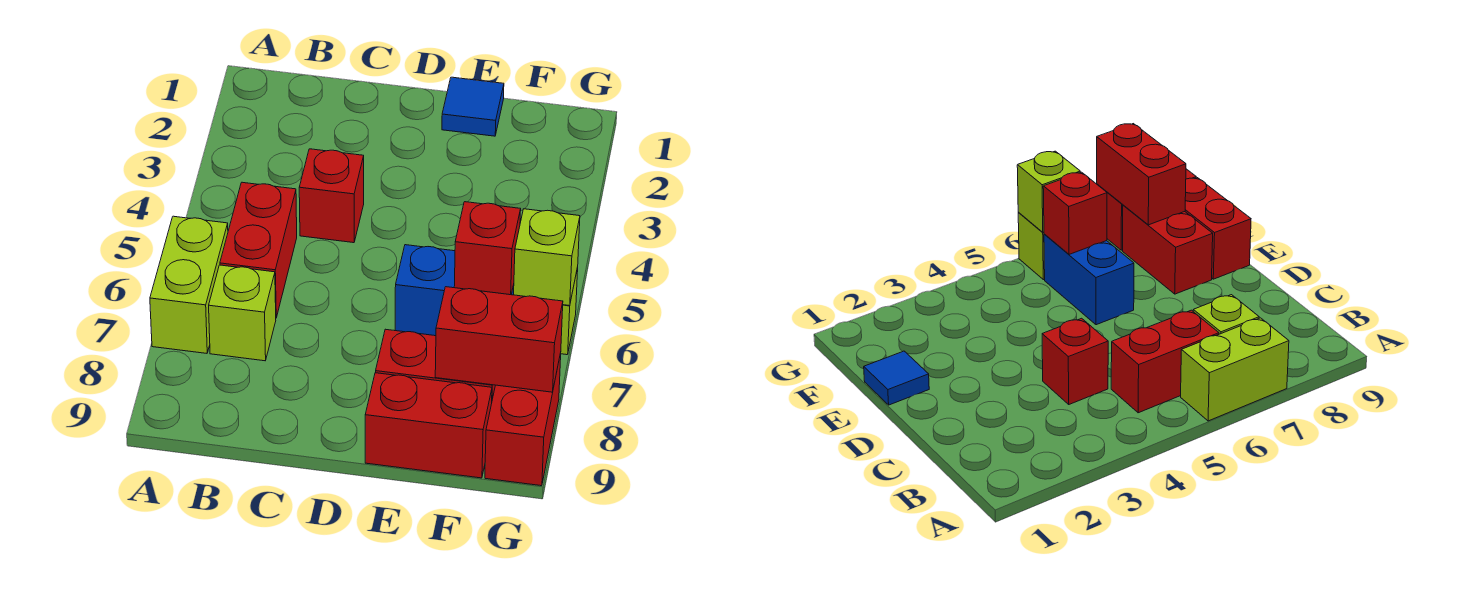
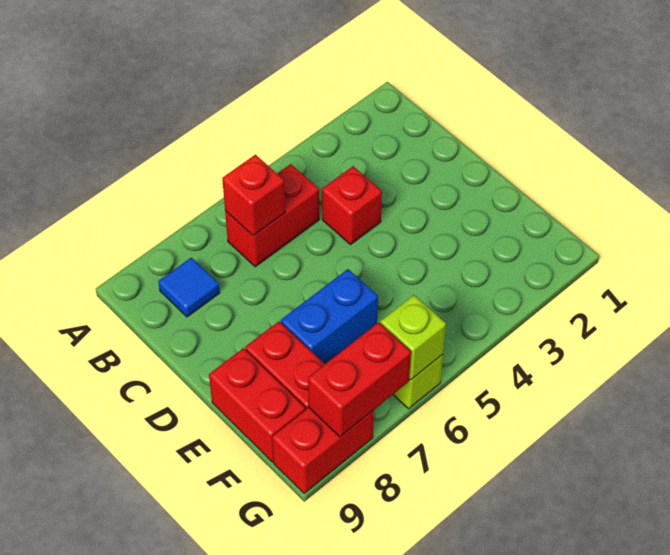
lime brick A6:A7 level 1 -> none
lime brick B7 level 1 -> none
blue tile E1 level 1 -> blue tile B8 level 1
blue brick E6:F6 level 1 -> blue brick E6:E7 level 1
red brick F6 level 2 -> red brick B6 level 2
red brick F8:G8 level 2 -> red brick G7:G8 level 2

